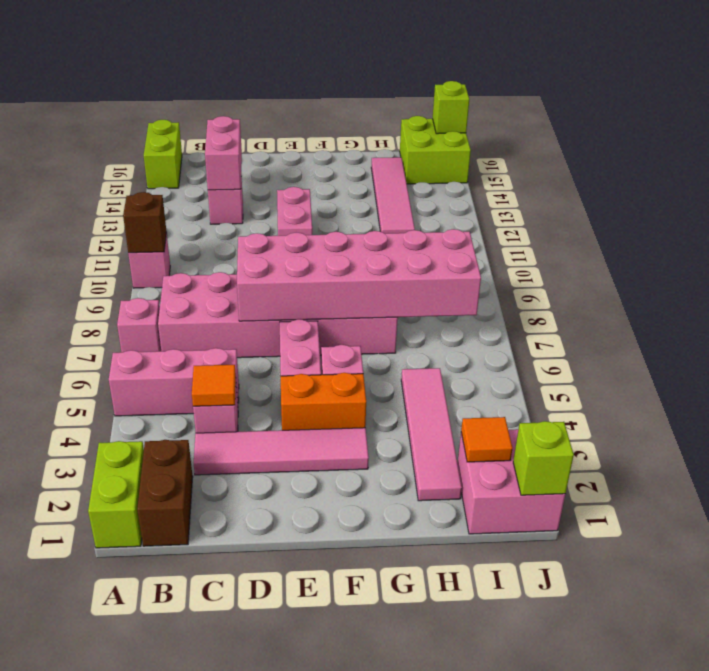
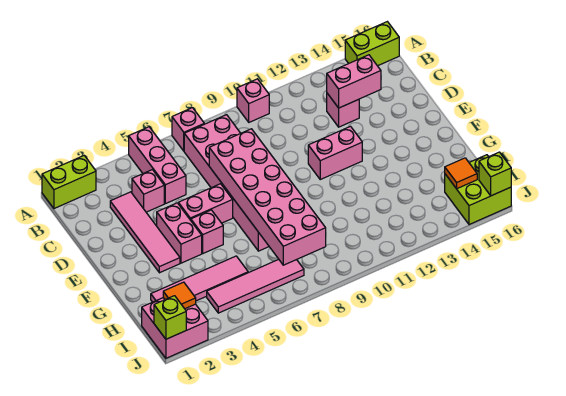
brown brick A10 level 2 -> none
brown brick B1:B2 level 1 -> none
orange tile C4 level 2 -> orange tile I15 level 2
orange brick E4:F4 level 1 -> pink brick E4:F4 level 1
pink tile H12:H15 level 1 -> pink tile I4:I7 level 1

